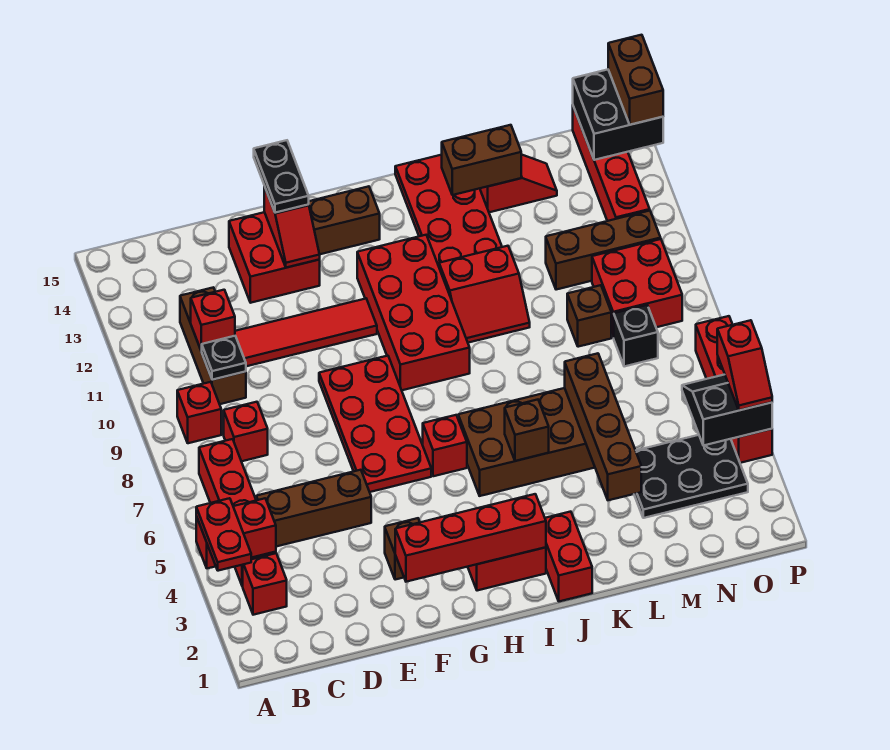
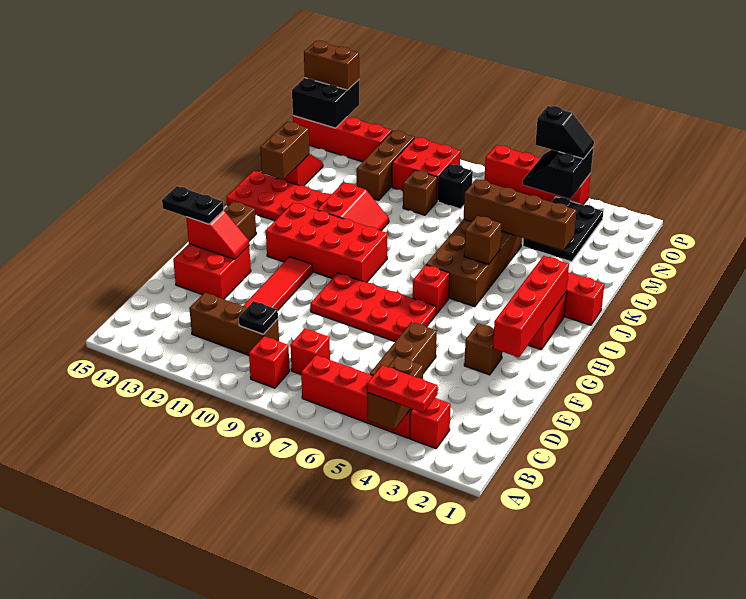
red brick A4:B4 level 2 -> brown brick A4:B4 level 2
red brick C11 level 2 -> none
red slope P4:P5 level 3 top 5 -> black slope P4:P5 level 3 top 5

